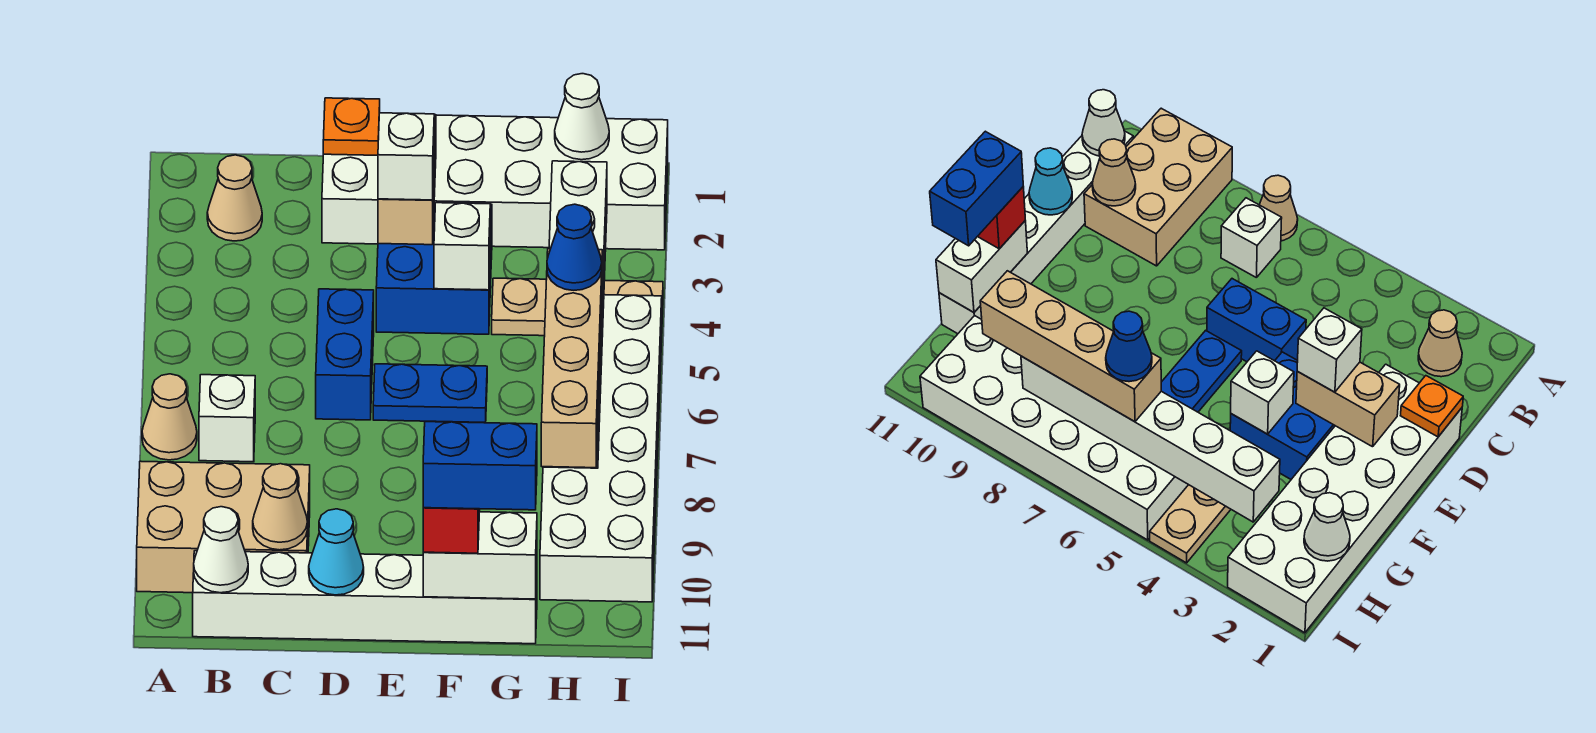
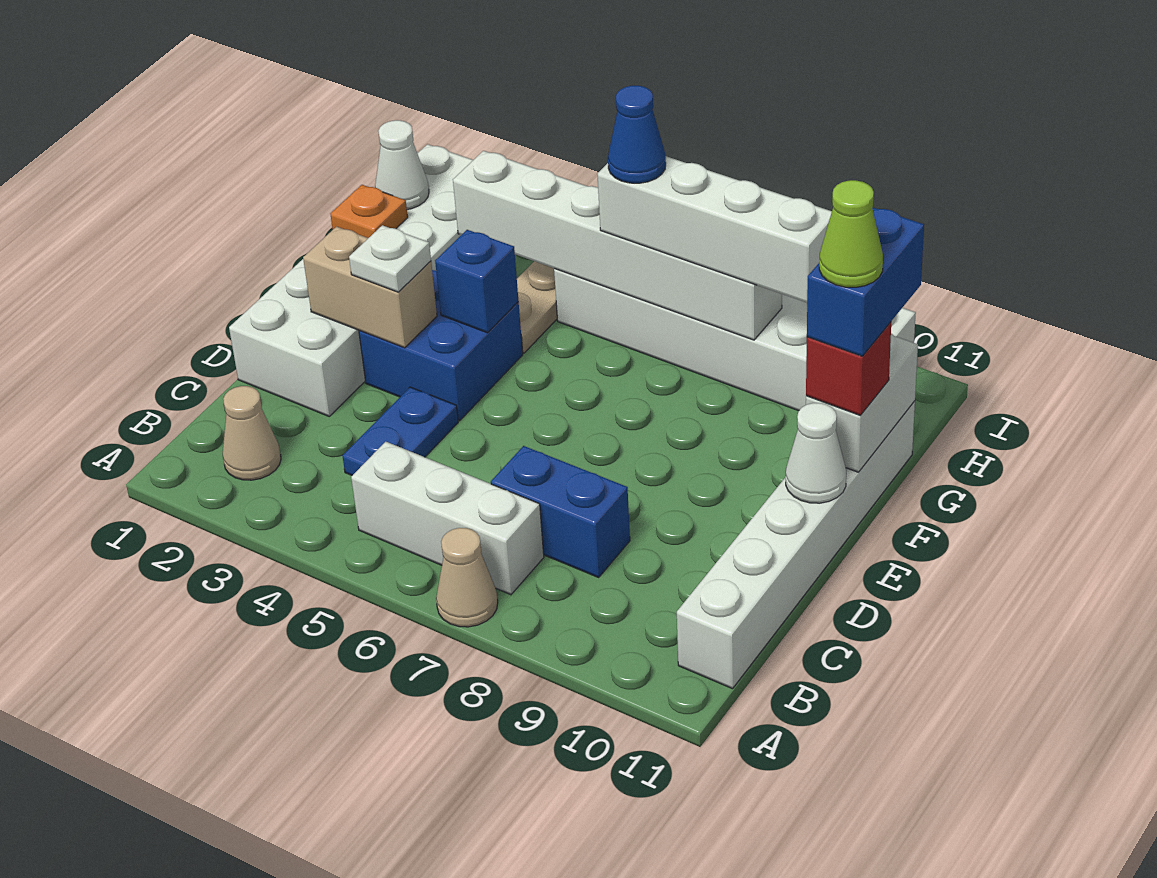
tan brick A9:C10 level 1 -> none
white brick B7 level 1 -> white brick B5:B7 level 1
white cone B11 level 2 -> white cone E11 level 2
tan cone C10 level 2 -> none
orange plate D1 level 2 -> orange plate G1 level 2
blue brick D5:D6 level 1 -> blue brick C7:C8 level 1
cyan cone D11 level 2 -> none
white brick E3 level 3 -> white plate E3 level 3
blue plate E6:F6 level 1 -> blue plate C4:D4 level 1
white brick F4 level 2 -> blue brick F4 level 2
none -> lime cone F11 level 5
tan brick H6:H9 level 3 -> white brick H6:H9 level 3

